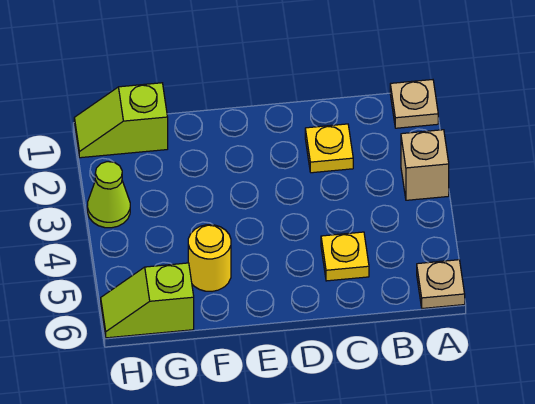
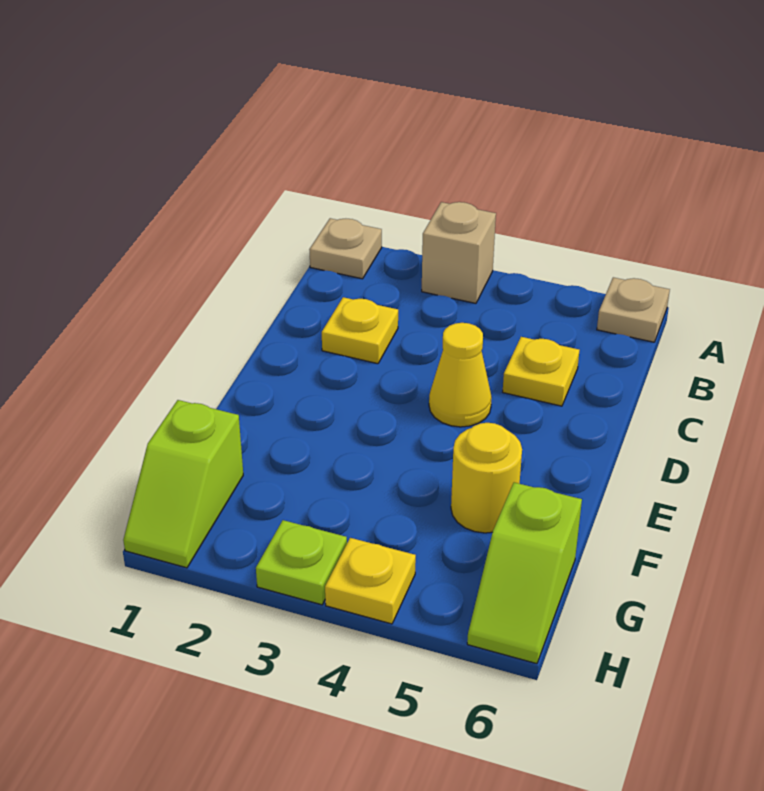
none -> yellow cone D4 level 1
lime cone H3 level 1 -> lime plate H3 level 1
none -> yellow plate H4 level 1

